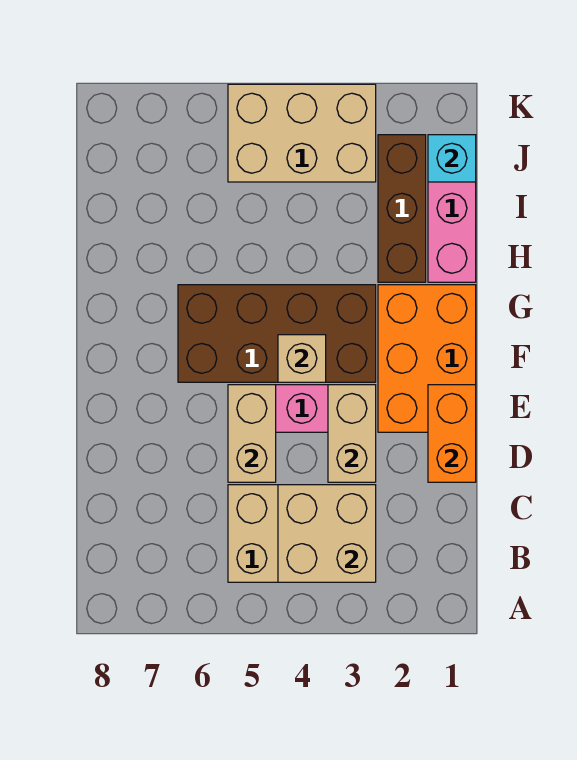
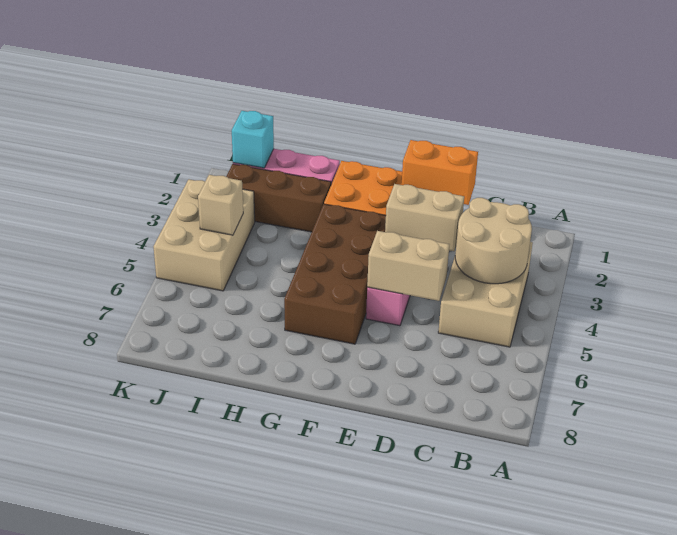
tan brick B3:C4 level 2 -> tan round brick B3:C4 level 2
tan brick F4 level 2 -> tan brick J4 level 2

